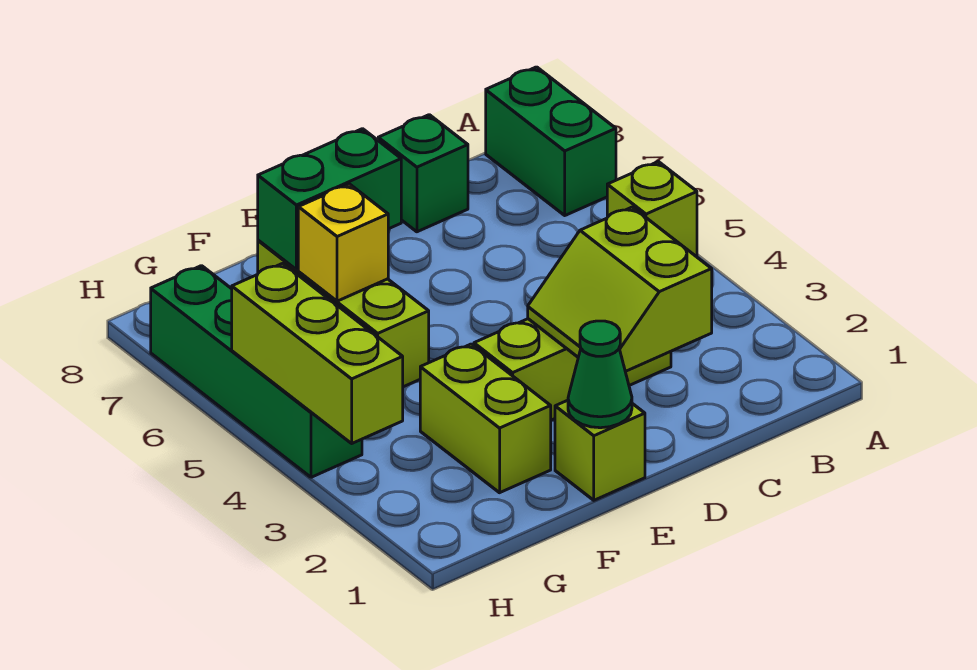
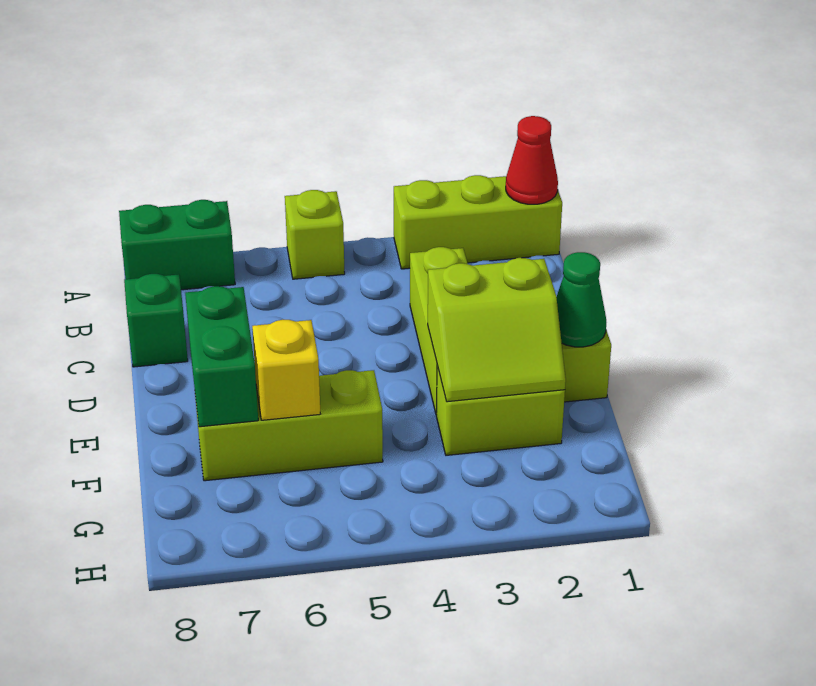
none -> red cone A1 level 2
lime slope C2:D3 level 2 top C -> lime slope E2:F3 level 2 top E
lime brick H3:H5 level 2 -> lime brick A1:A3 level 1
green brick H4:H7 level 1 -> none

